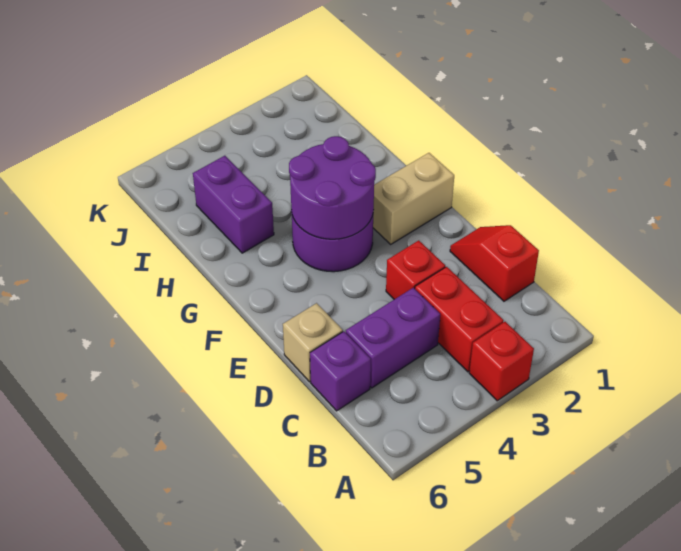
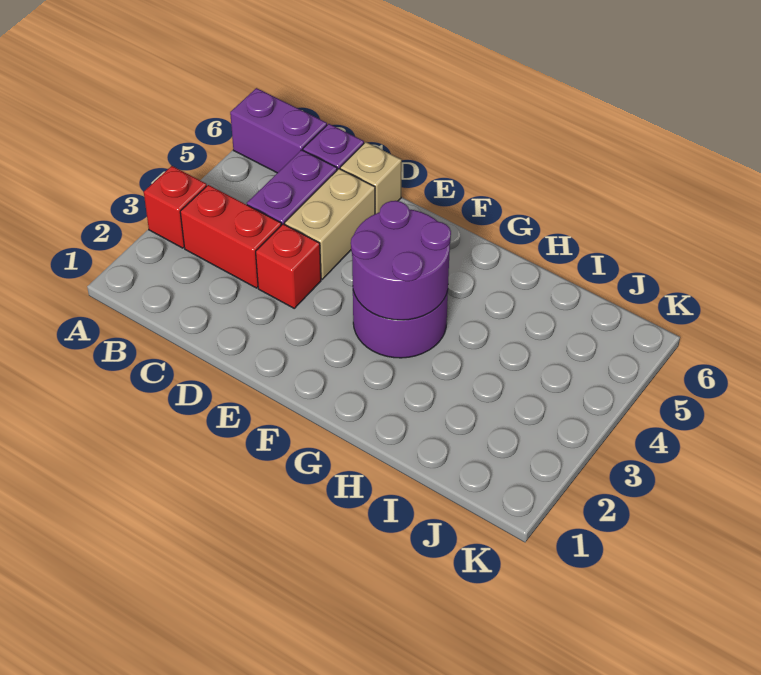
red slope C1:D1 level 1 top C -> none
tan brick F1:F2 level 1 -> tan brick D4:D5 level 1
purple brick H5:I5 level 1 -> purple brick A6:B6 level 1

